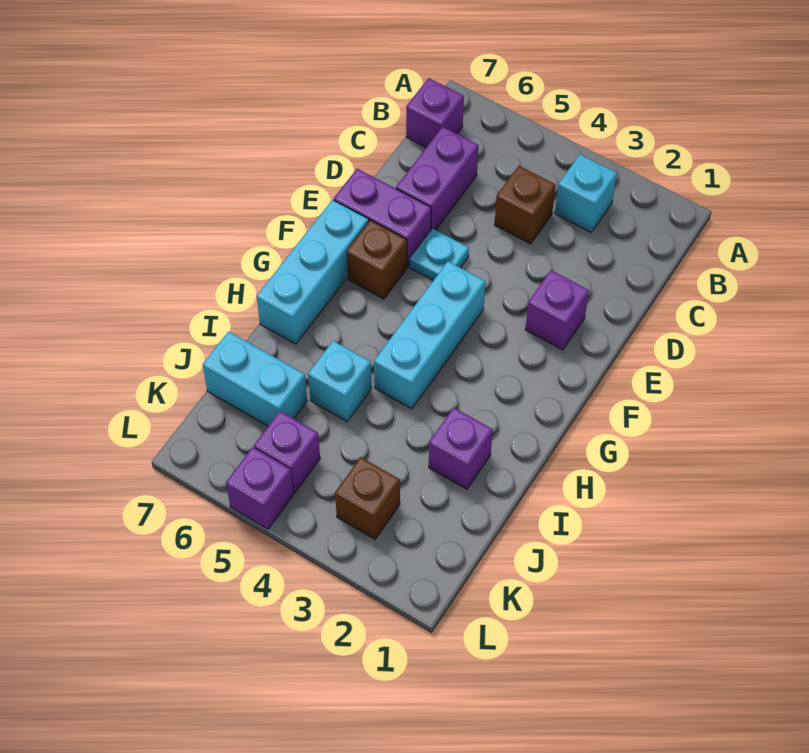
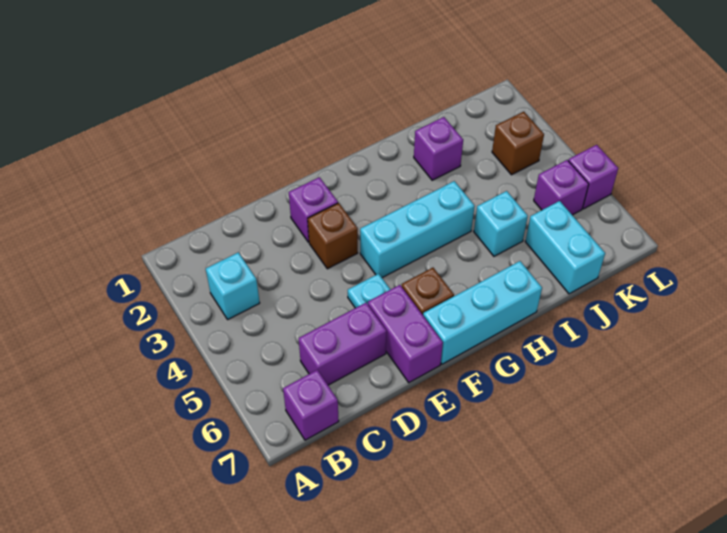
brown brick C4 level 1 -> brown brick E3 level 1

